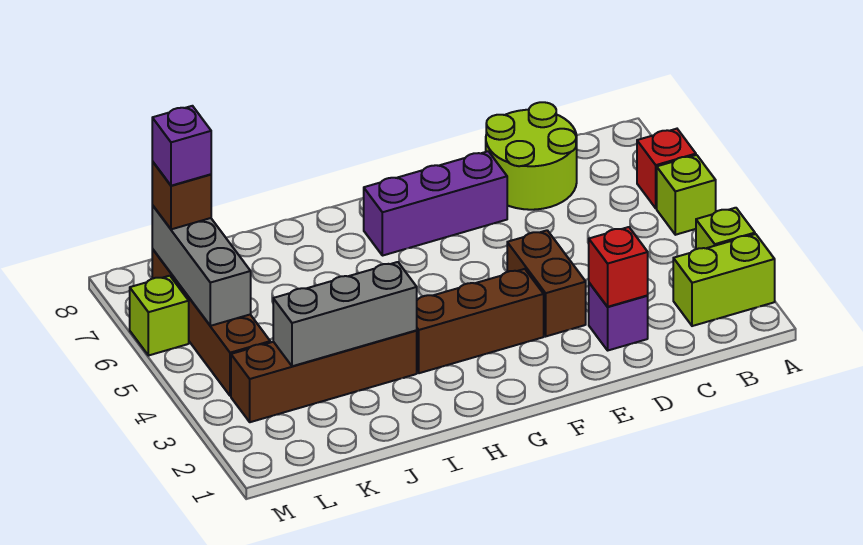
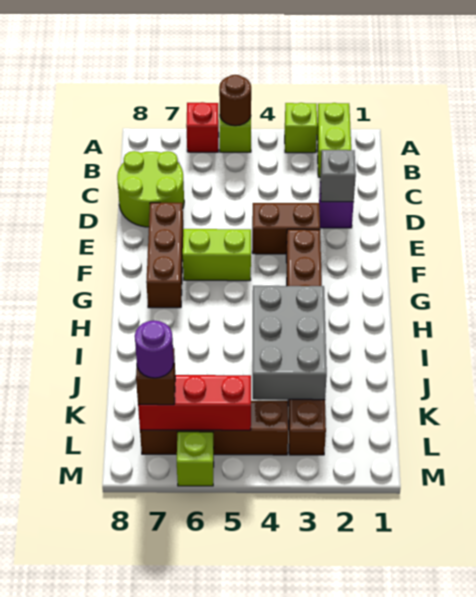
none -> brown round brick A5 level 2
red brick D2 level 2 -> grey brick D2 level 2
purple brick E7:G7 level 1 -> brown brick E7:G7 level 1
none -> lime brick F5:F6 level 1
grey brick I3:K3 level 2 -> grey brick I3:K4 level 2
grey brick L5:L7 level 2 -> red brick L5:L7 level 2
purple brick L7 level 4 -> purple round brick L7 level 4

